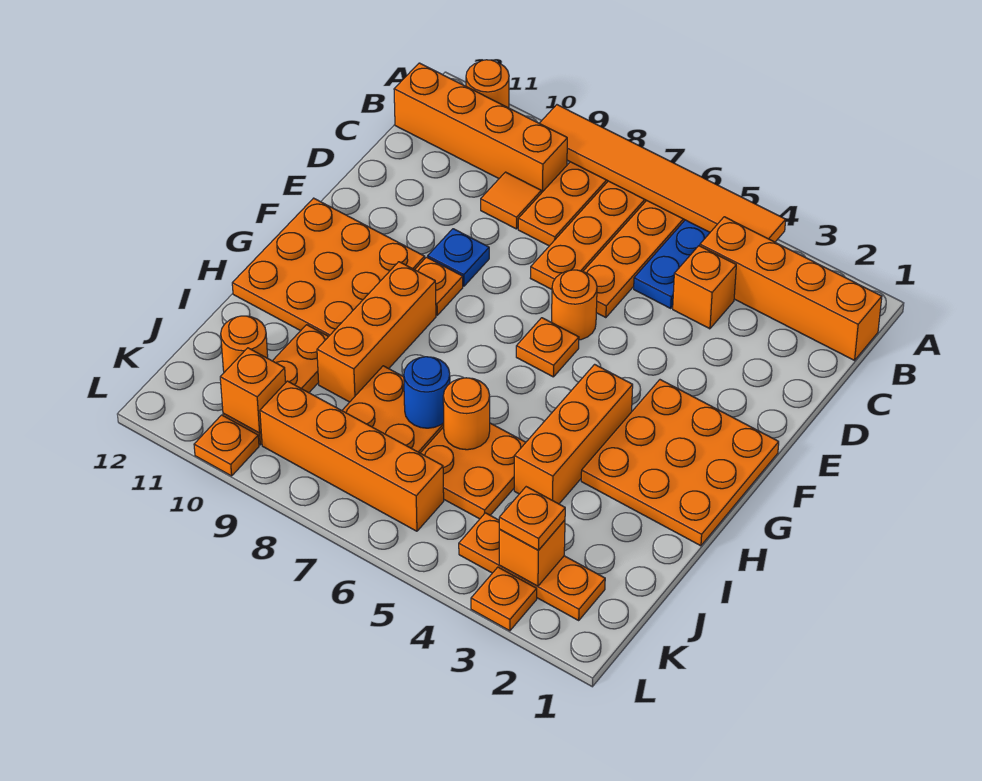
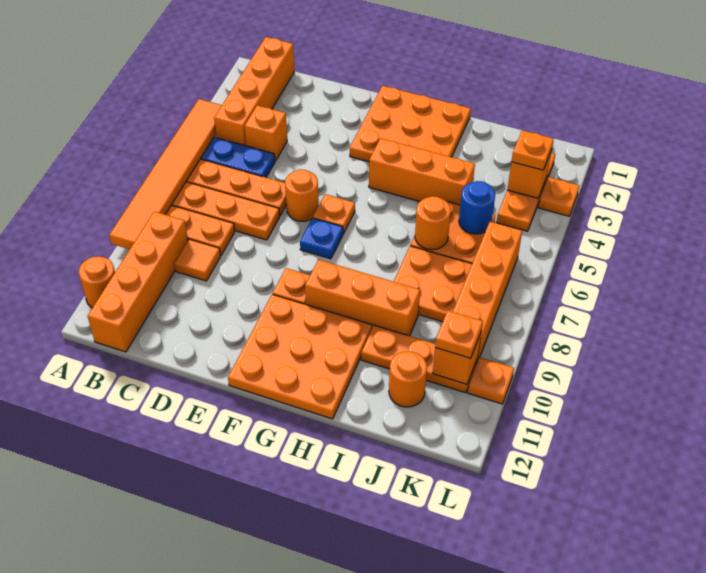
blue plate E9 level 1 -> blue plate F7 level 1
blue round brick I7 level 2 -> blue round brick J5 level 2
none -> orange plate K10 level 3

